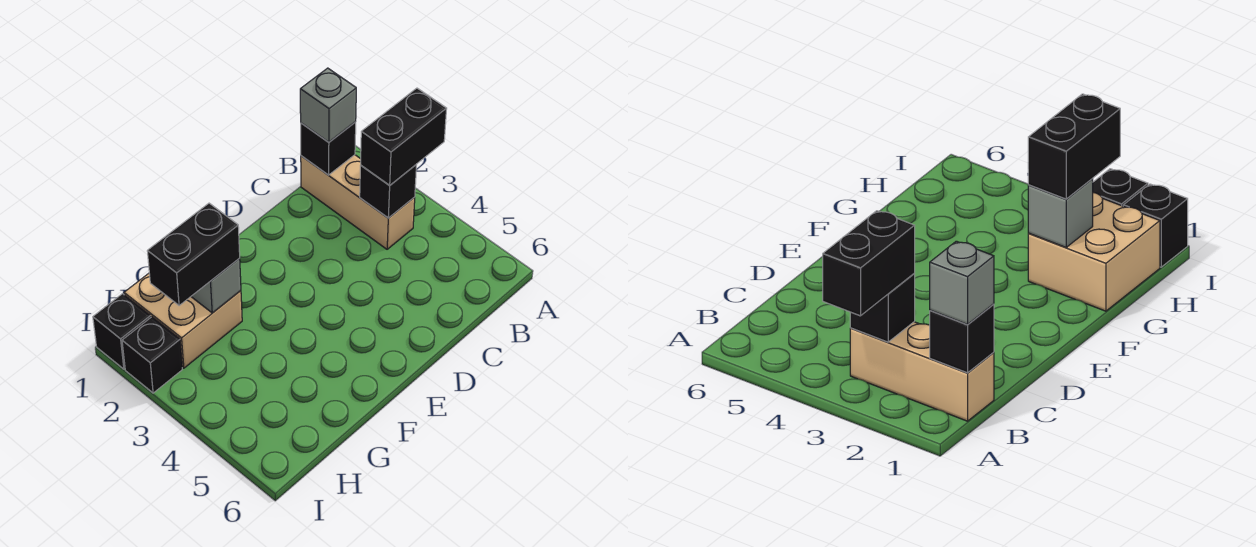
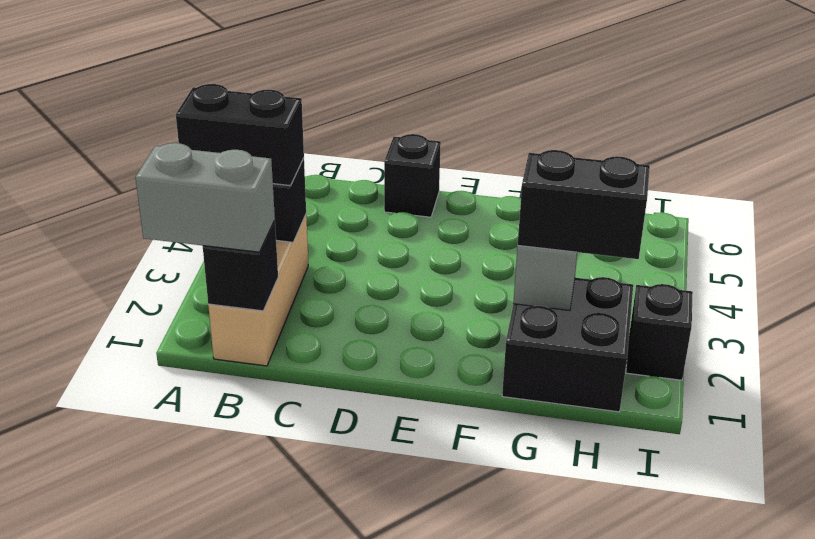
grey brick B1 level 3 -> grey brick A1:B1 level 3
tan brick G1:H2 level 1 -> black brick G1:H2 level 1
black brick I1 level 1 -> black brick D6 level 1

